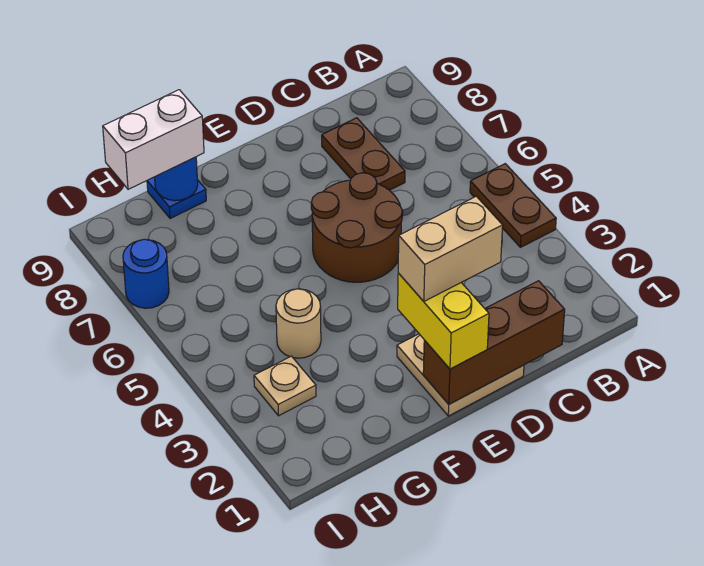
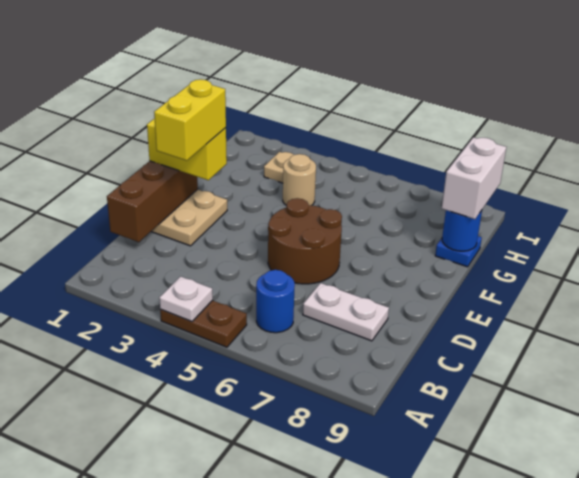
none -> white plate A4 level 2
brown plate C7:C8 level 1 -> white plate C7:C8 level 1
tan brick D2:E2 level 4 -> yellow brick D2:E2 level 4
blue round brick I7 level 1 -> blue round brick B6 level 1

